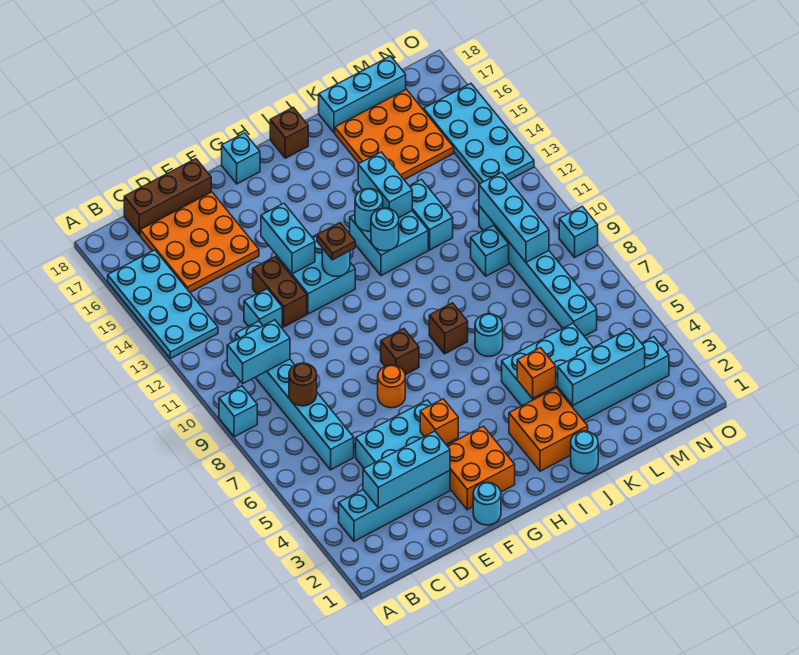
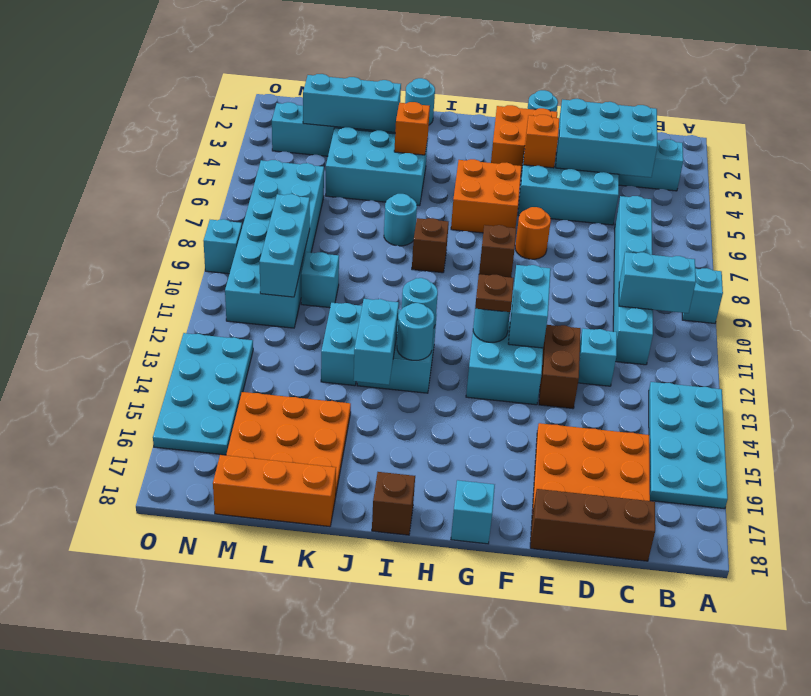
cyan brick C3:E3 level 2 -> cyan brick C3:E4 level 2
brown round brick C8 level 2 -> none
cyan brick F13:F14 level 2 -> cyan brick F11:F12 level 2
orange brick I2:J3 level 1 -> orange brick G5:H6 level 1
cyan brick K18:M18 level 1 -> orange brick K18:M18 level 1
cyan brick M6:M11 level 1 -> cyan brick M6:N11 level 1

